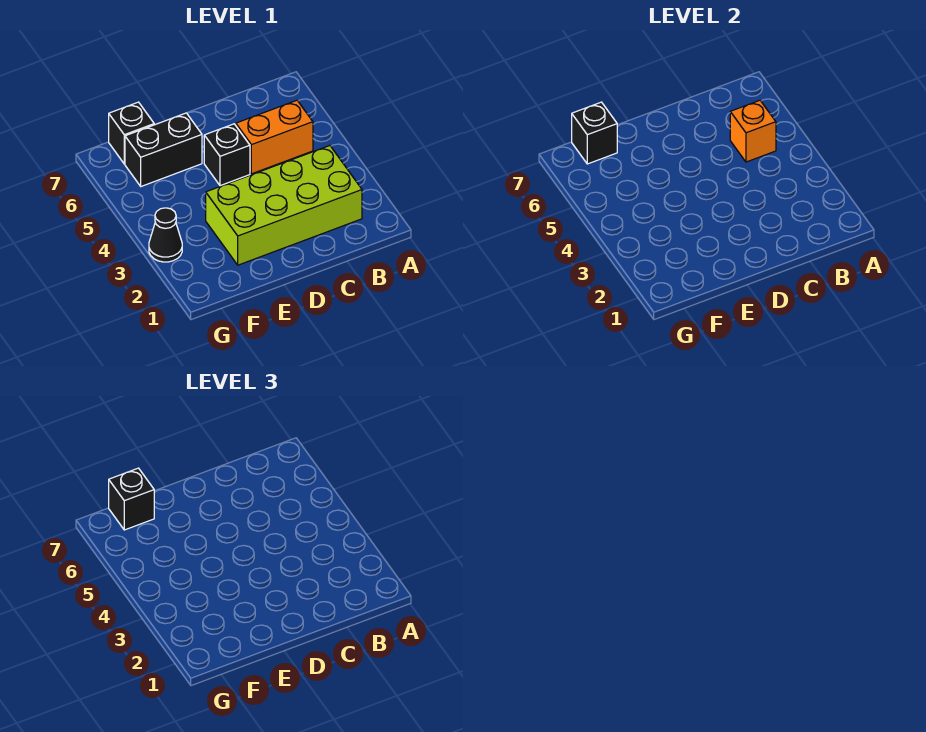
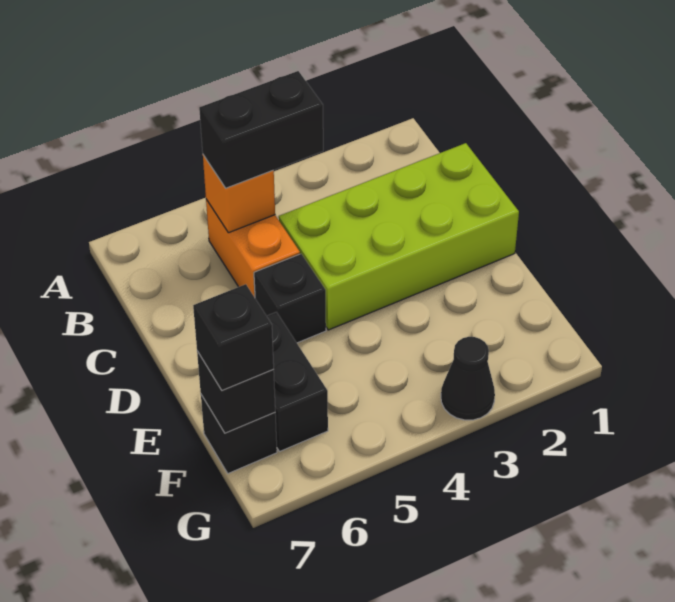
lime brick B2:E3 level 1 -> lime brick C1:D4 level 1
none -> black brick B4:B5 level 3

